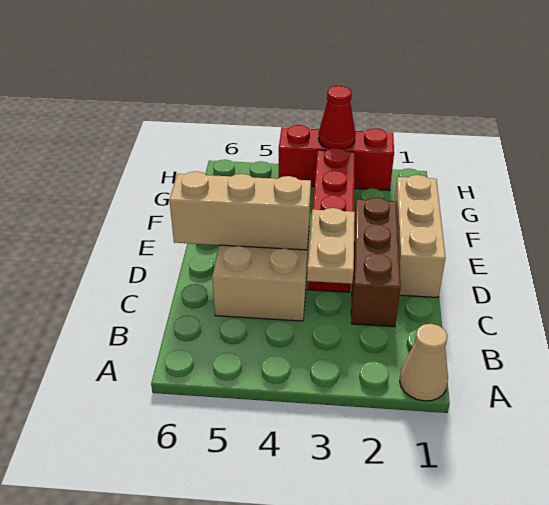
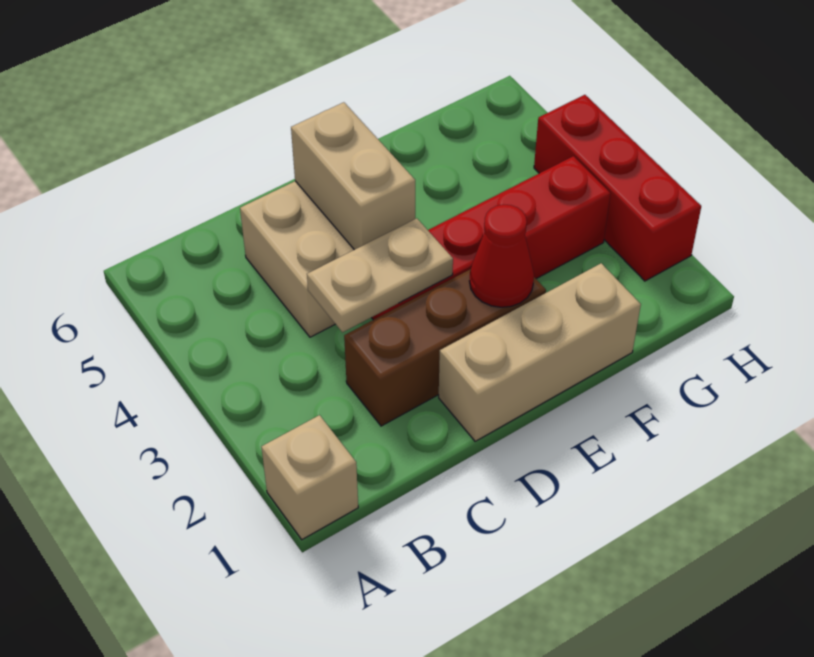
tan cone A1 level 1 -> tan brick A1 level 1
tan brick D4:D6 level 2 -> tan brick D4:D5 level 2
red cone H3 level 2 -> red cone E2 level 2

